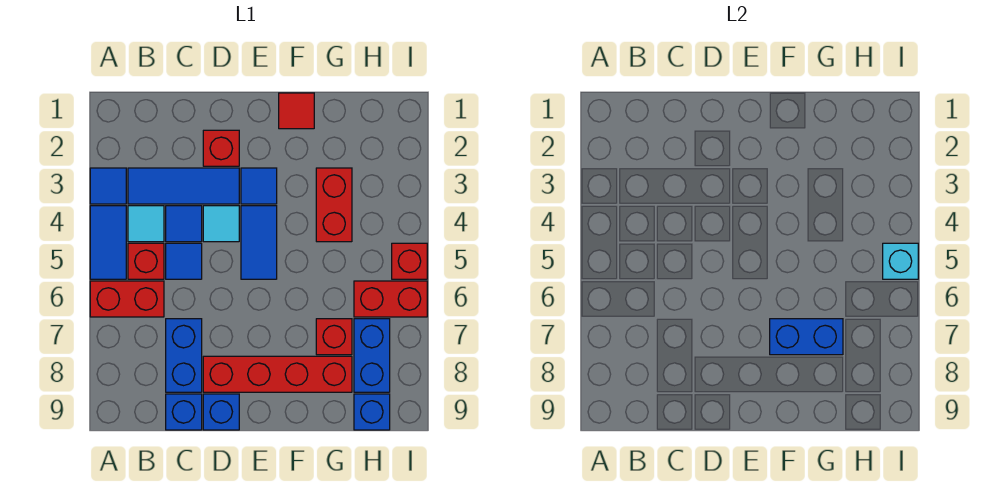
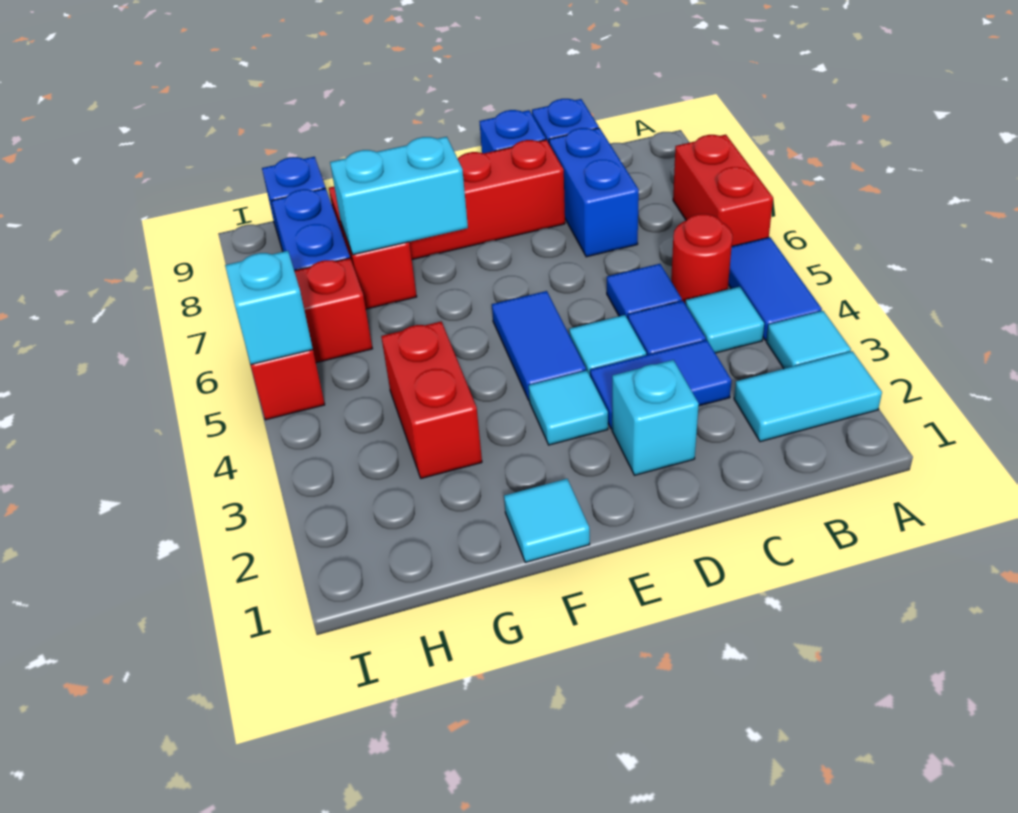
none -> cyan tile A2:B2 level 1
blue tile A3 level 1 -> cyan tile A3 level 1
red brick A6:B6 level 1 -> red brick A6:A7 level 1
blue tile B3:D3 level 1 -> blue tile C3:D3 level 1
red brick B5 level 1 -> red round brick B5 level 1
red brick D2 level 1 -> cyan brick D2 level 1
blue tile E3 level 1 -> cyan tile E3 level 1
red tile F1 level 1 -> cyan tile F1 level 1
blue brick F7:G7 level 2 -> cyan brick F7:G7 level 2

